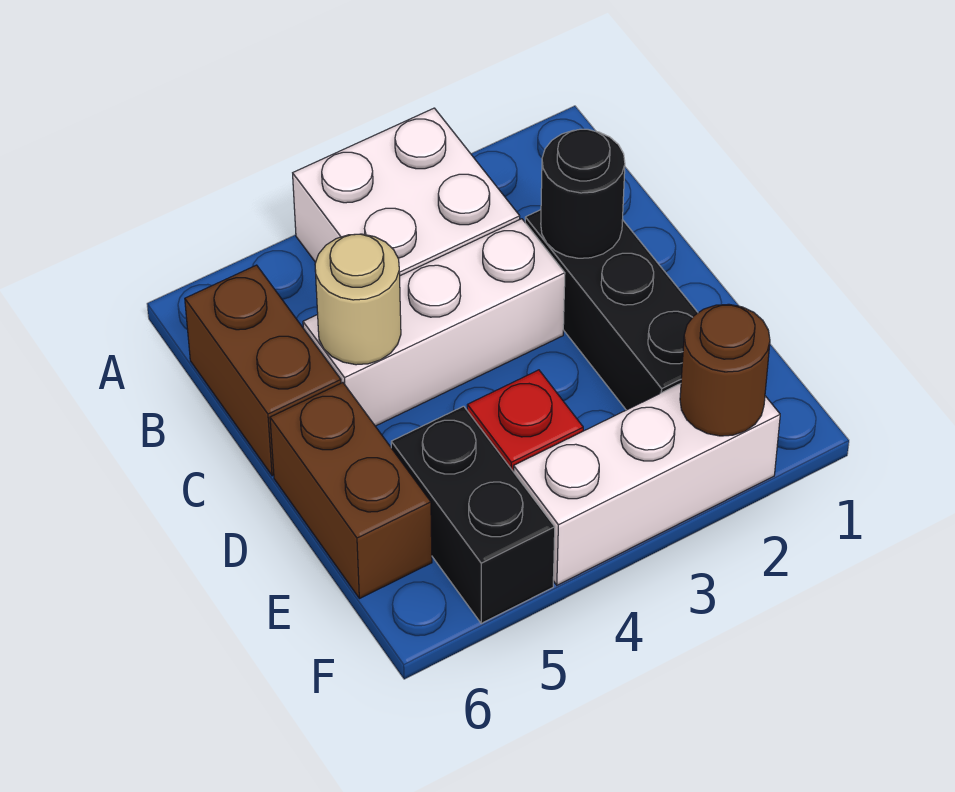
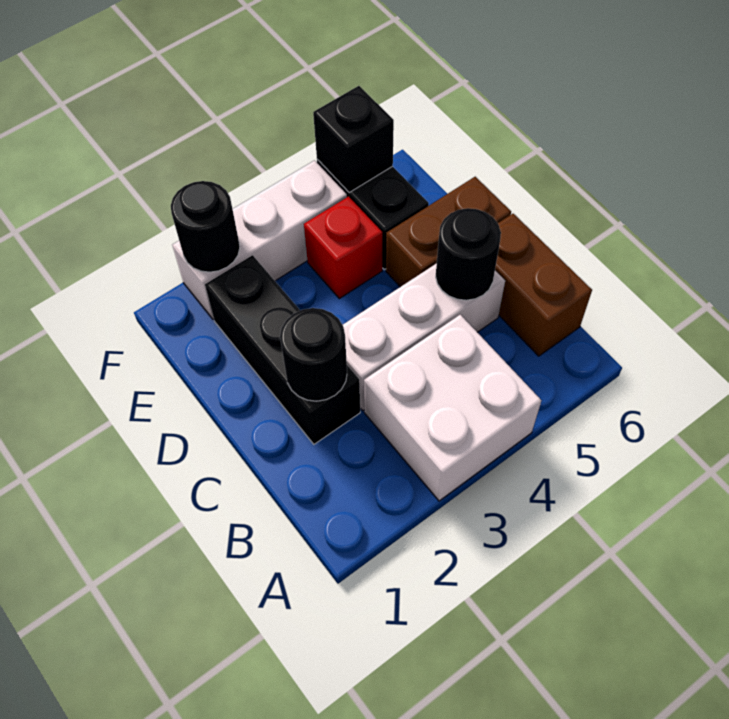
tan round brick C5 level 2 -> black round brick C5 level 2
brown brick D6:E6 level 1 -> brown brick D5:D6 level 1
brown round brick F2 level 2 -> black round brick F2 level 2
none -> black brick F5 level 2

